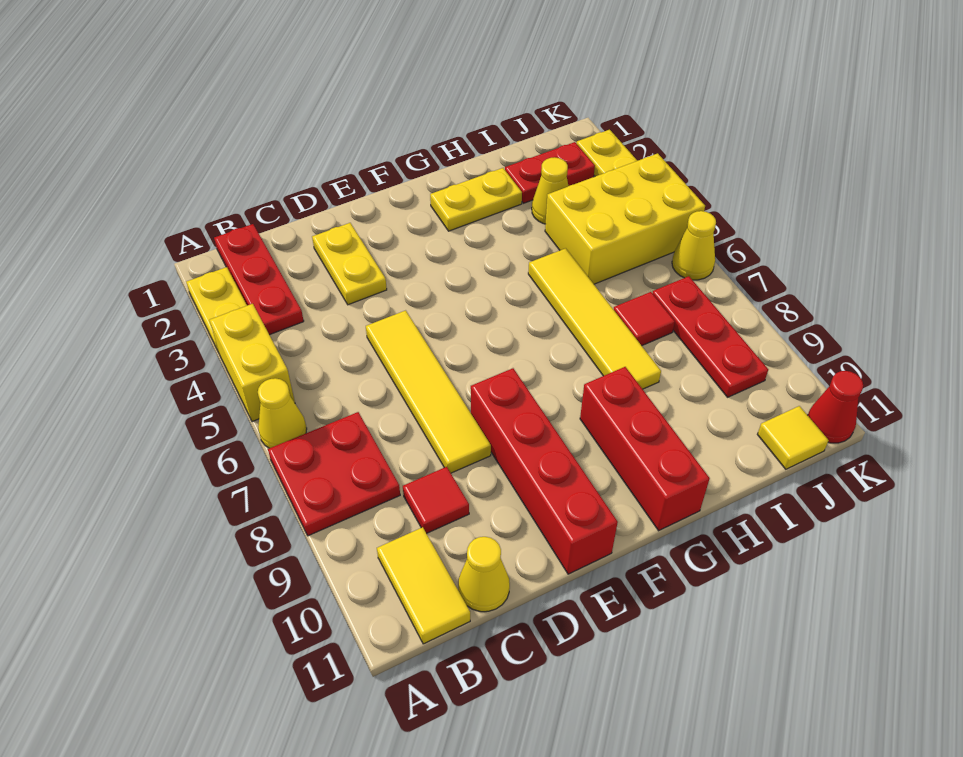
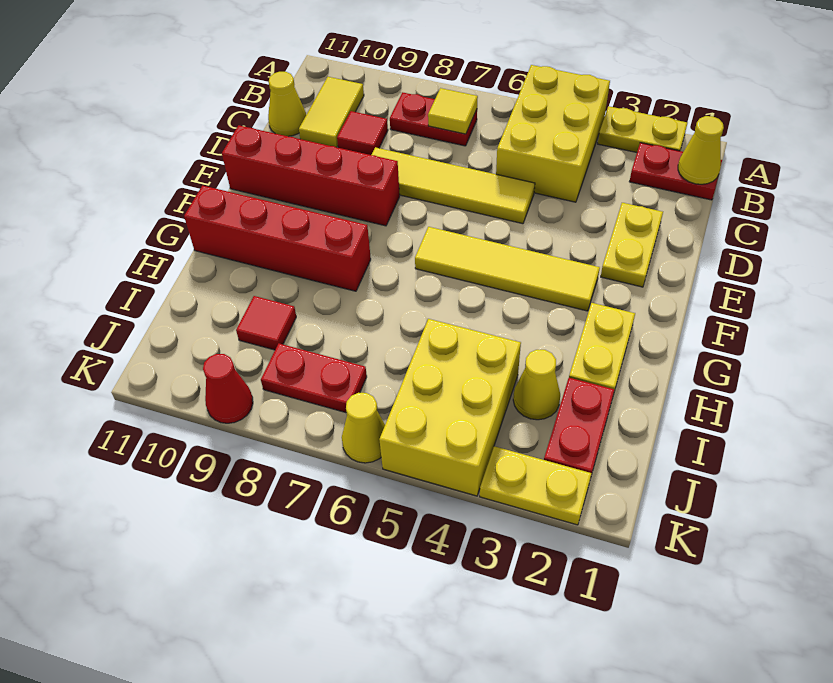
yellow brick A4:A5 level 1 -> yellow brick A4:C5 level 1
yellow cone A6 level 1 -> yellow cone B1 level 2
red plate A7:B8 level 1 -> red plate B7:B8 level 1
red plate B1:B3 level 1 -> red plate B1:B2 level 1
yellow tile B10:B11 level 1 -> yellow tile B10:C10 level 1
yellow plate D2:D3 level 1 -> yellow plate D2:E2 level 1
red brick G9:G11 level 1 -> red brick G8:G11 level 1
yellow tile H5:H8 level 1 -> yellow tile F3:F6 level 1
red tile I7 level 1 -> red tile I9 level 1
red plate J7:J9 level 1 -> red plate J7:J8 level 1
yellow tile J11 level 1 -> yellow tile B7 level 2
red cone K11 level 1 -> red cone K9 level 1

